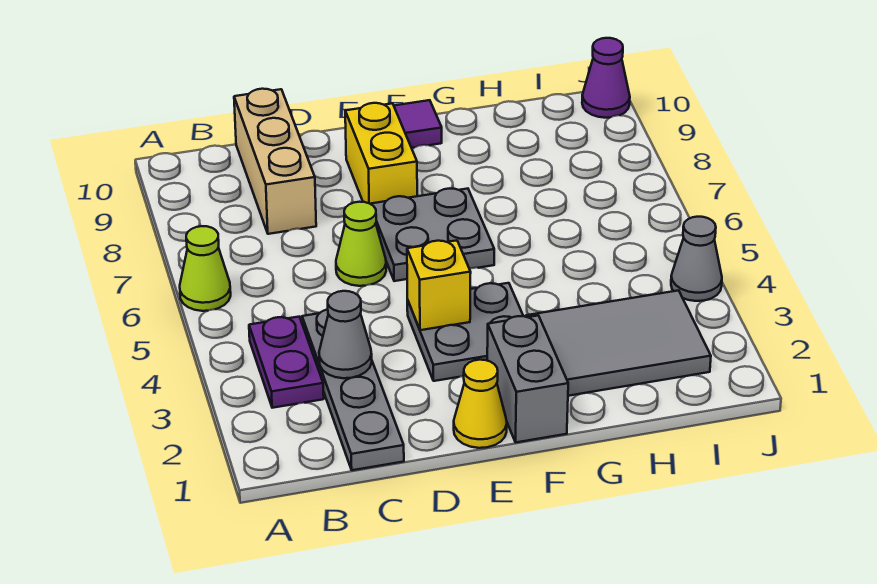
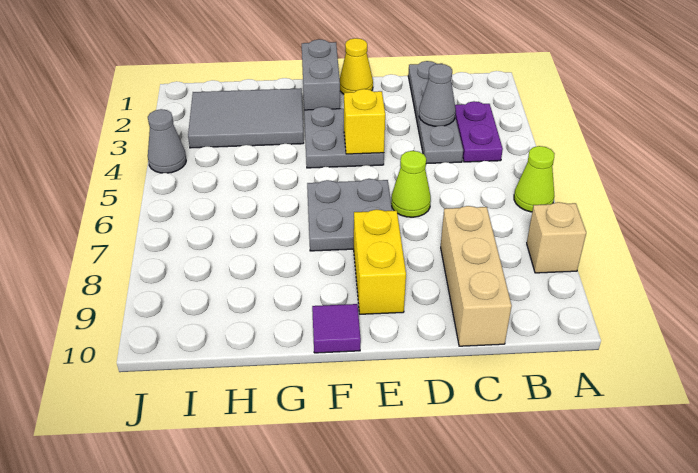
none -> tan brick A8 level 1
purple cone J10 level 1 -> none

